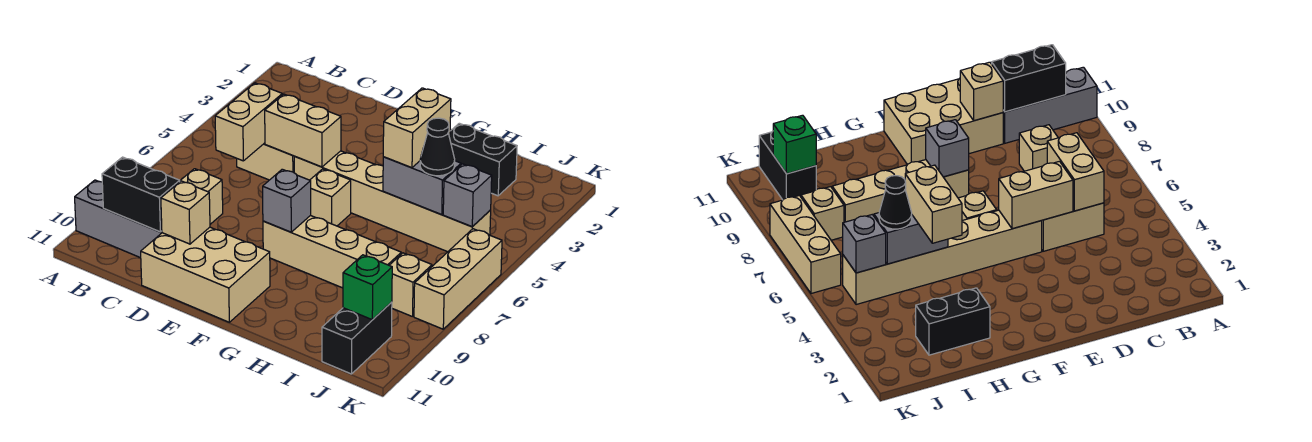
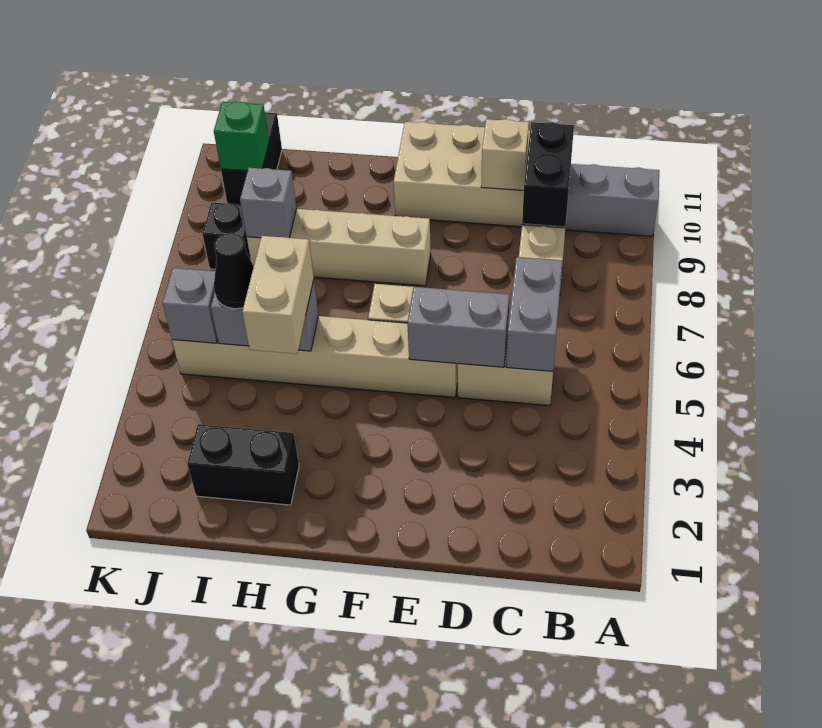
black brick B10:C10 level 2 -> black brick C9:C10 level 2
tan brick C5:C6 level 2 -> grey brick C5:C6 level 2
tan brick D5:E5 level 2 -> grey brick D5:E5 level 2
grey brick F8 level 2 -> grey brick I8 level 2
tan brick J8 level 1 -> black brick J8 level 1
tan brick K6:K8 level 1 -> none

